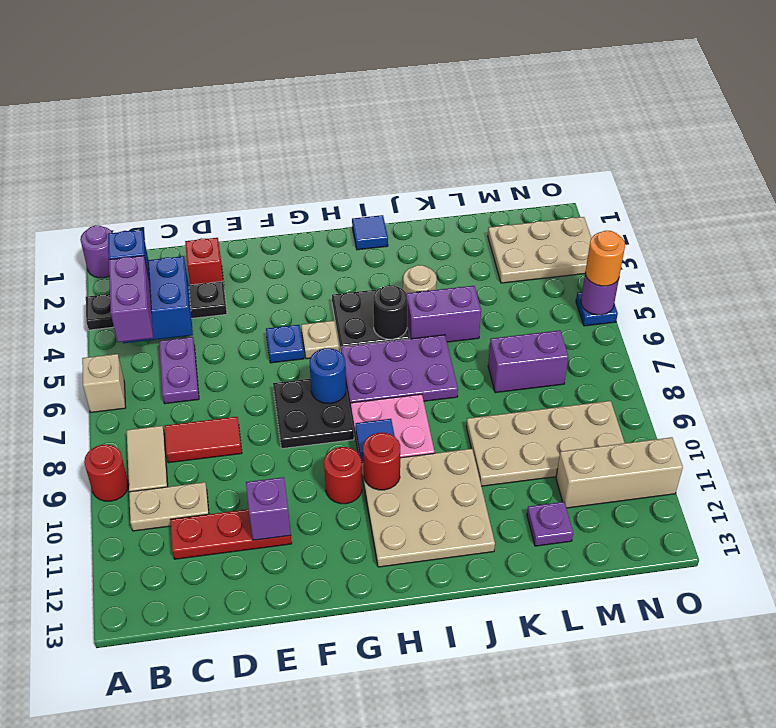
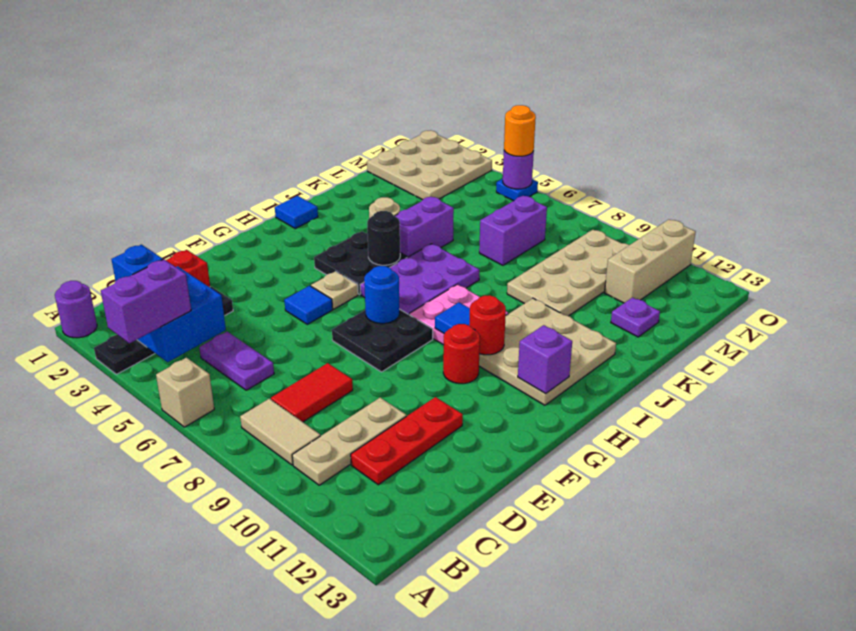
red round brick A9 level 1 -> none
purple brick B4:B5 level 3 -> purple brick A4:B4 level 3
tan plate B10:C10 level 1 -> tan plate B10:D10 level 1
purple brick E11 level 2 -> purple brick H12 level 2
blue plate F5 level 1 -> blue tile F5 level 1
tan plate M2:O3 level 1 -> tan plate M1:O3 level 1

